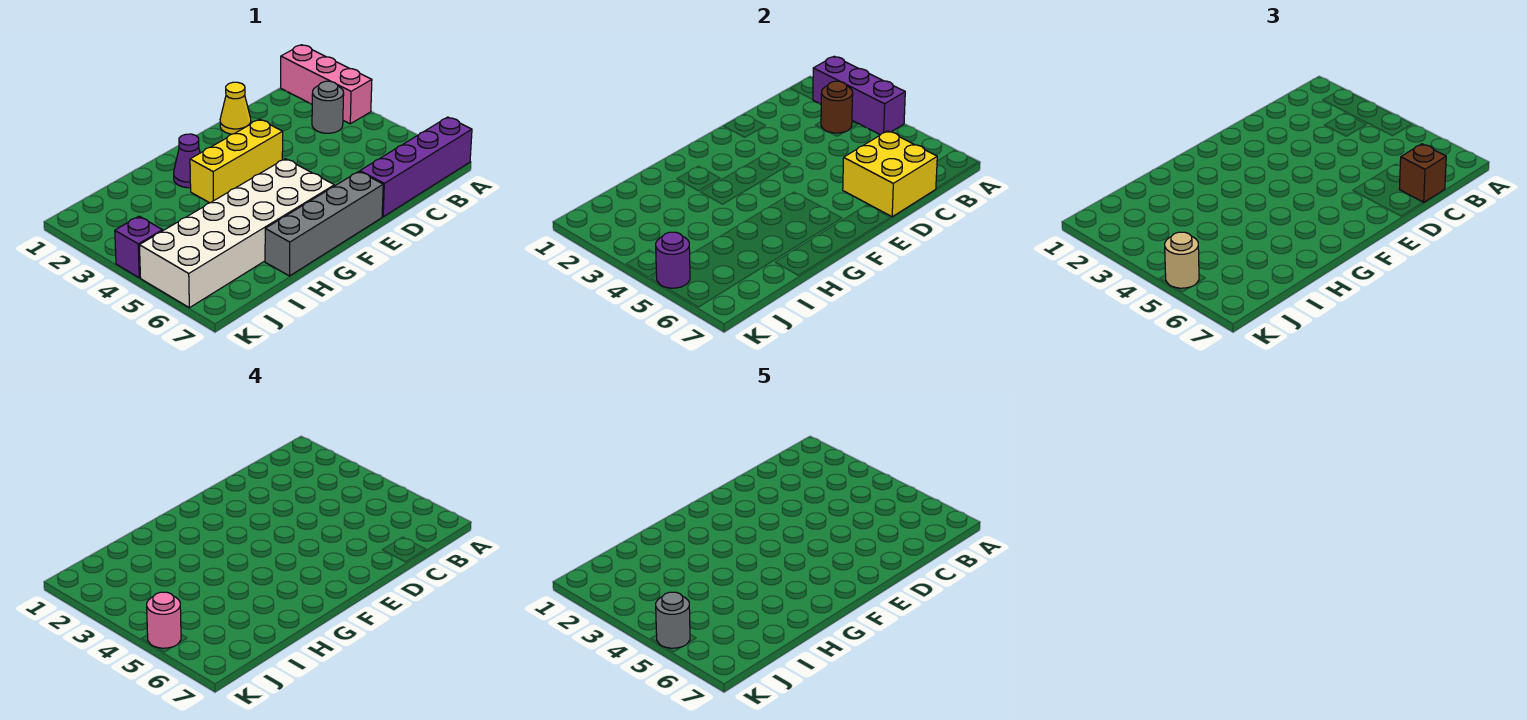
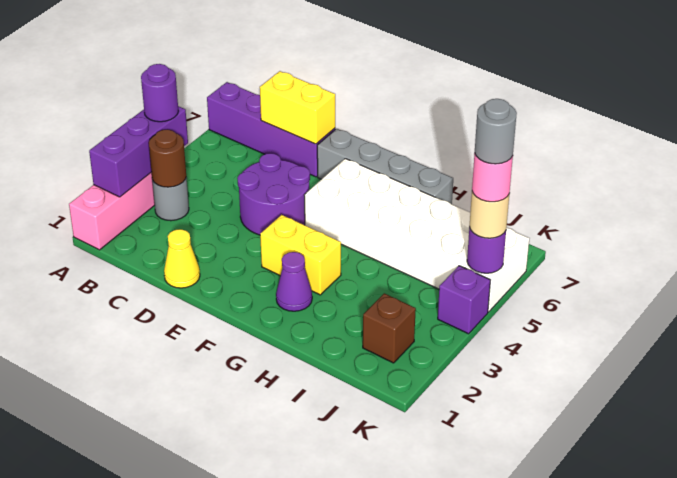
none -> purple round brick A4 level 3
yellow brick C6:D7 level 2 -> yellow brick C7:D7 level 2
brown brick C7 level 3 -> brown brick J2 level 1
none -> purple round brick D4:E5 level 1
yellow brick E3:G3 level 1 -> yellow brick F3:G3 level 1

